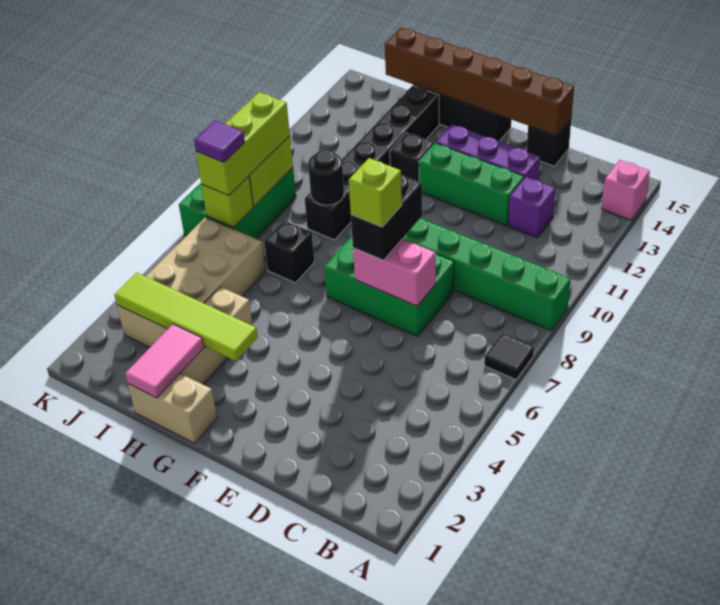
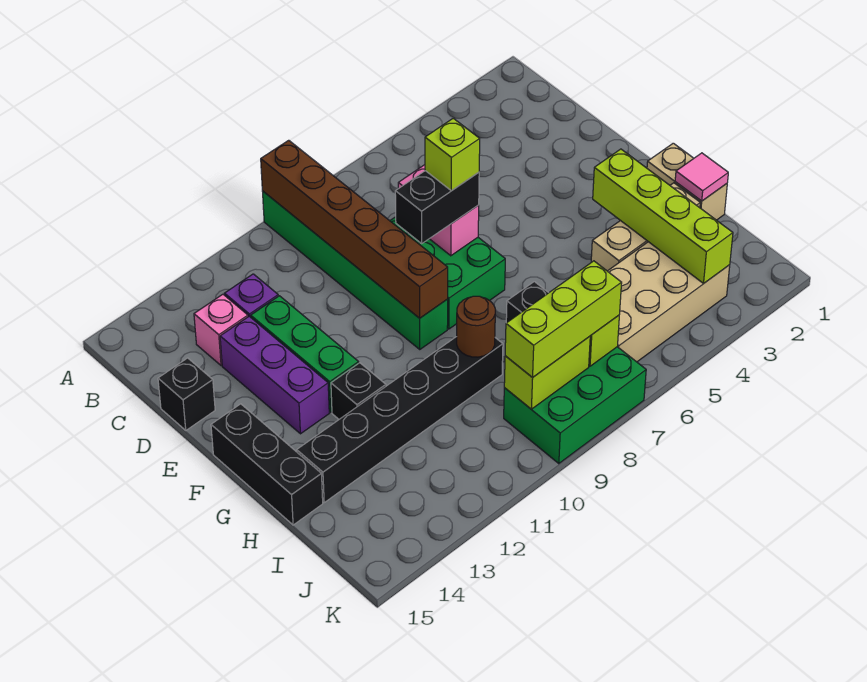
black tile A7 level 1 -> none
pink brick A14 level 1 -> pink brick C13 level 1
brown brick D15:I15 level 2 -> brown brick A9:F9 level 2
lime tile G3:J3 level 2 -> lime brick G3:J3 level 2
pink tile H1:H2 level 2 -> pink tile H1 level 2
black round brick H9 level 2 -> brown round brick H9 level 2
purple tile J7 level 4 -> none

